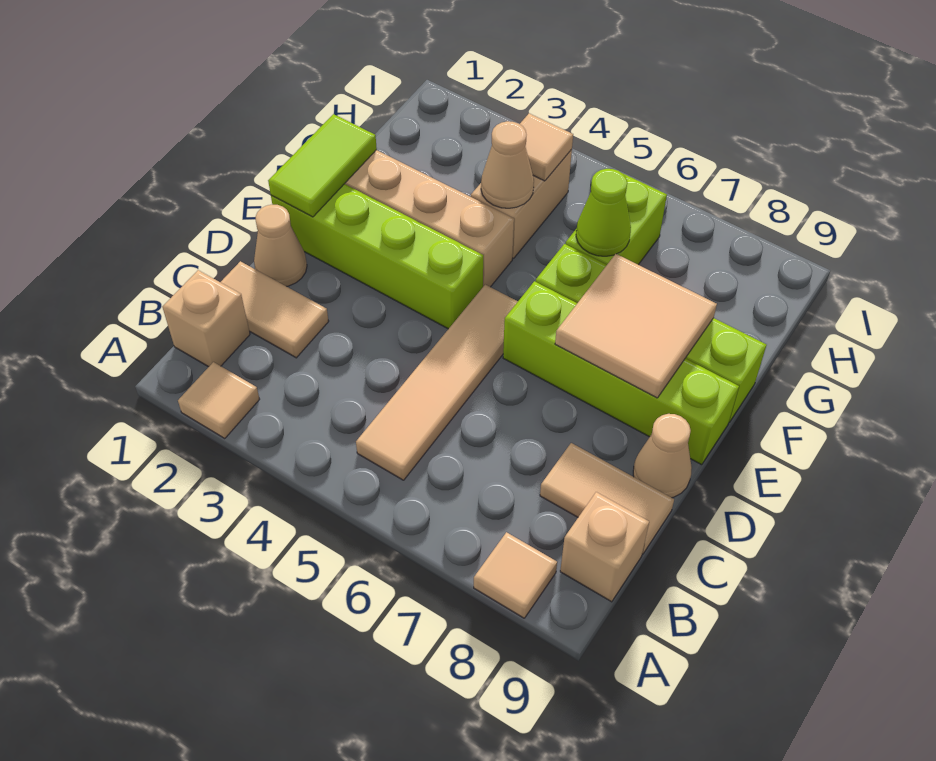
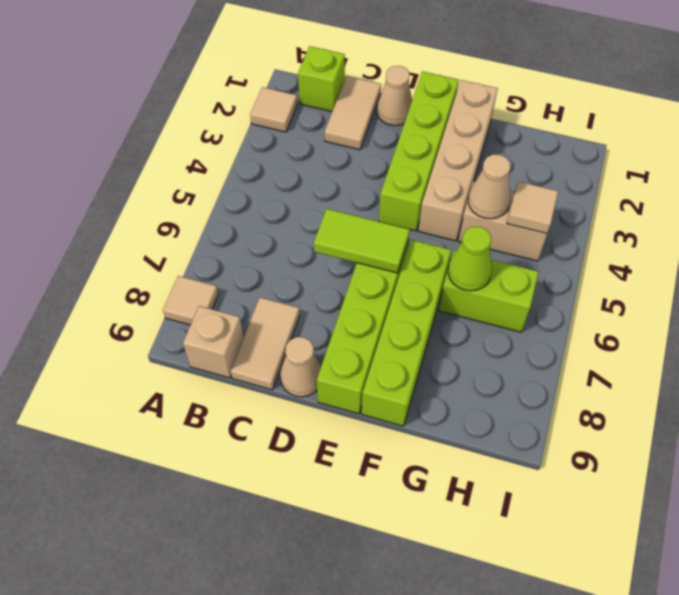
tan brick B1 level 1 -> lime brick B1 level 1
tan tile B5:E5 level 1 -> none
lime tile E1:F1 level 2 -> lime tile D6:E6 level 2
tan tile E7:F8 level 2 -> none

